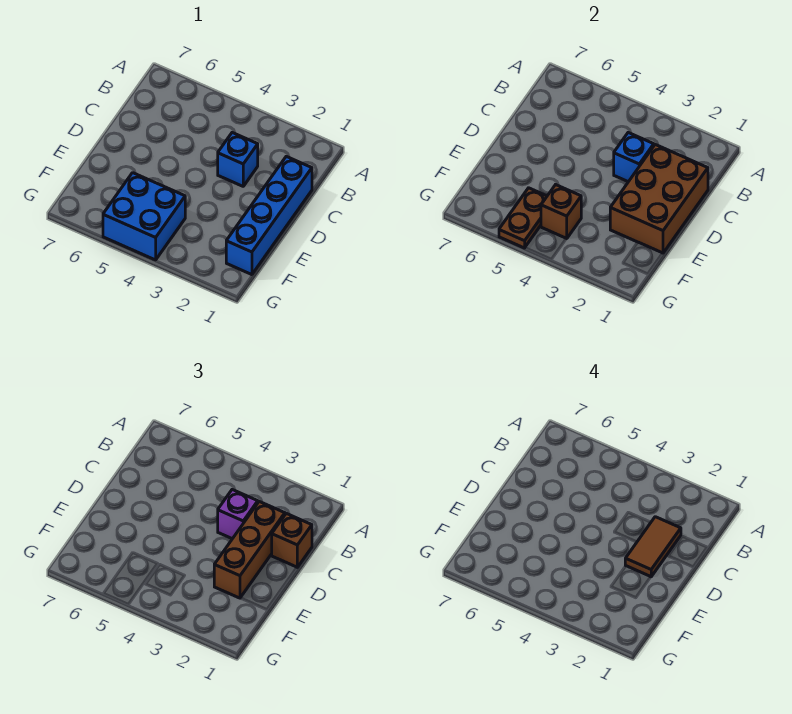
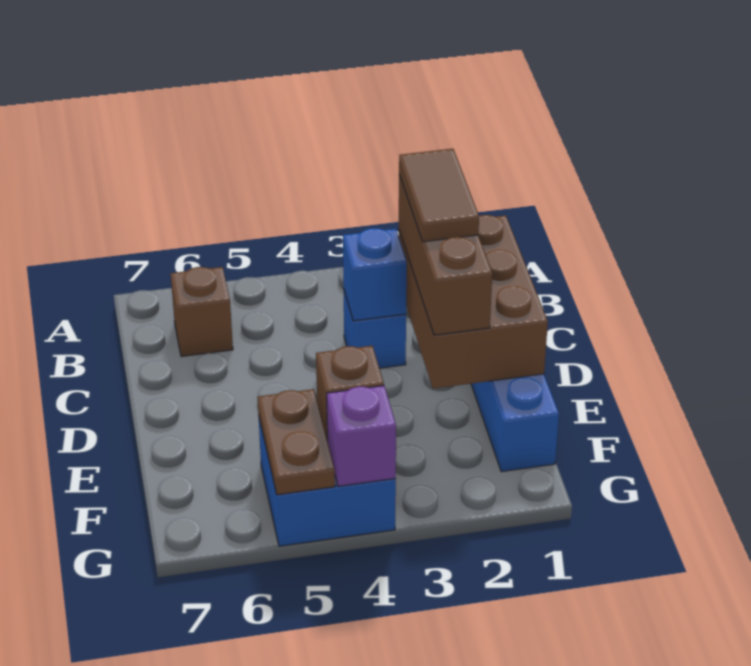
brown brick C1 level 3 -> brown brick B6 level 1
purple brick C3 level 3 -> purple brick G4 level 2

